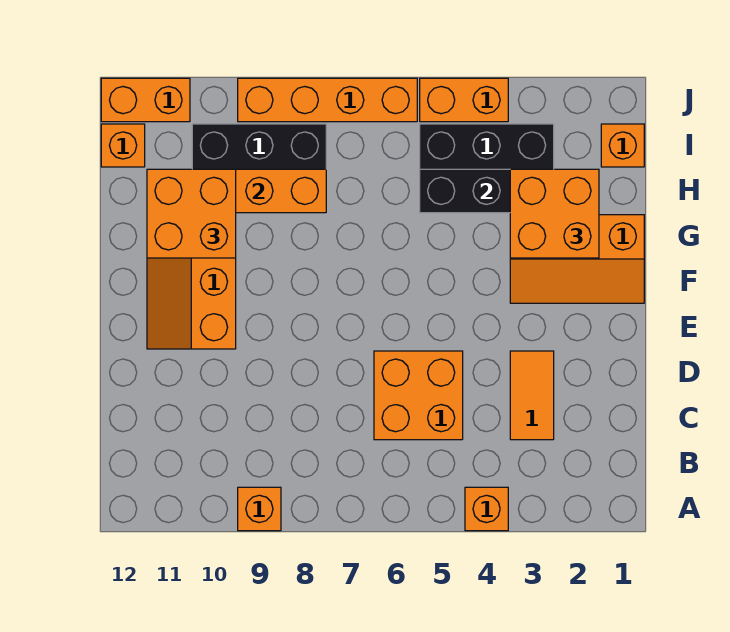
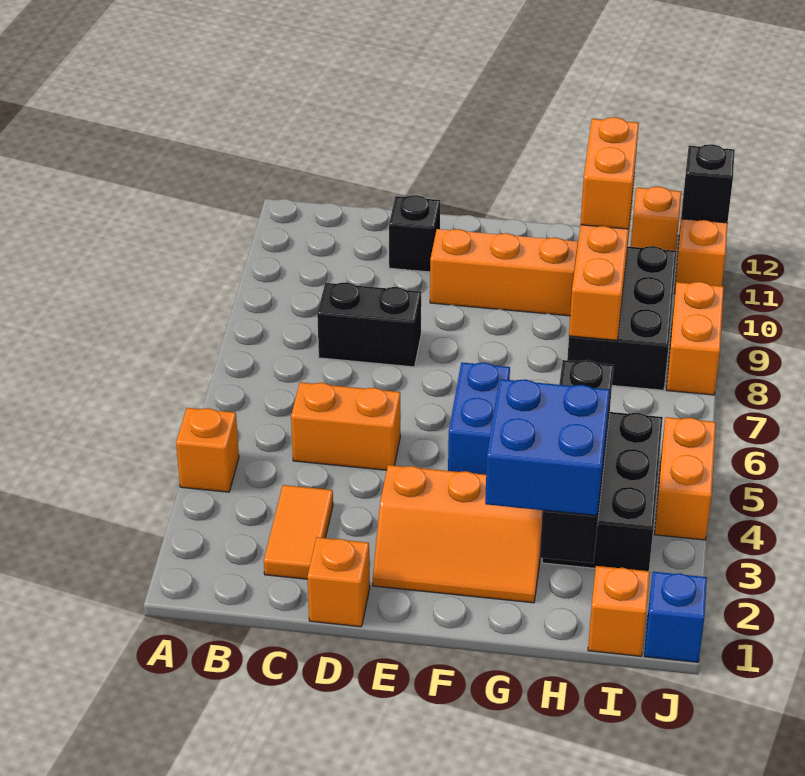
orange brick A9 level 1 -> orange brick D1 level 1
orange tile C3:D3 level 1 -> orange tile C2:C3 level 1
orange brick C5:D6 level 1 -> orange brick C5:D5 level 1
none -> black brick C8:D8 level 1
none -> black brick D11 level 1
orange slope F1:G3 level 1 top G -> orange slope E2:G3 level 1 top 3
none -> blue brick F5:F6 level 1
orange brick G2:H3 level 3 -> blue brick G2:H3 level 3
orange brick G10:H11 level 3 -> orange brick H10:H11 level 3
none -> blue brick J1 level 1
orange brick J6:J9 level 1 -> orange brick J8:J9 level 1
none -> black brick J12 level 2

